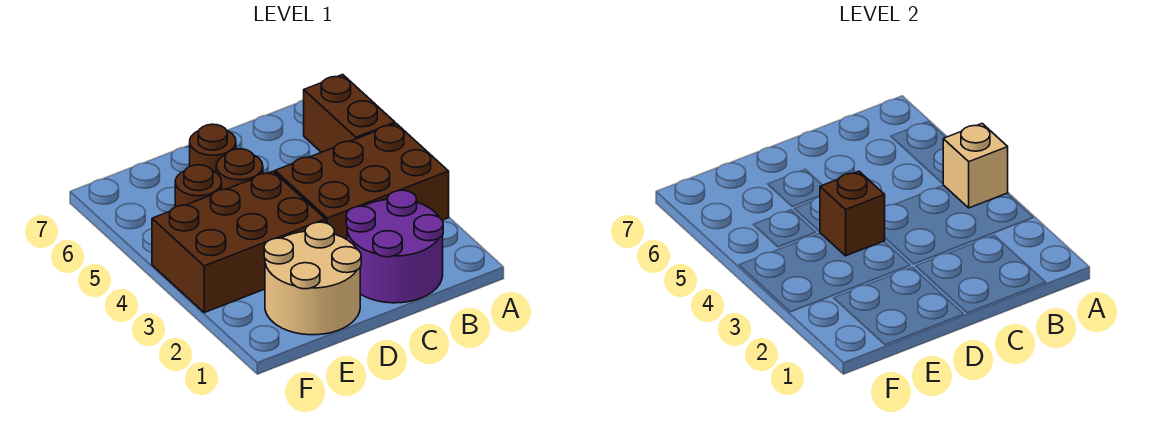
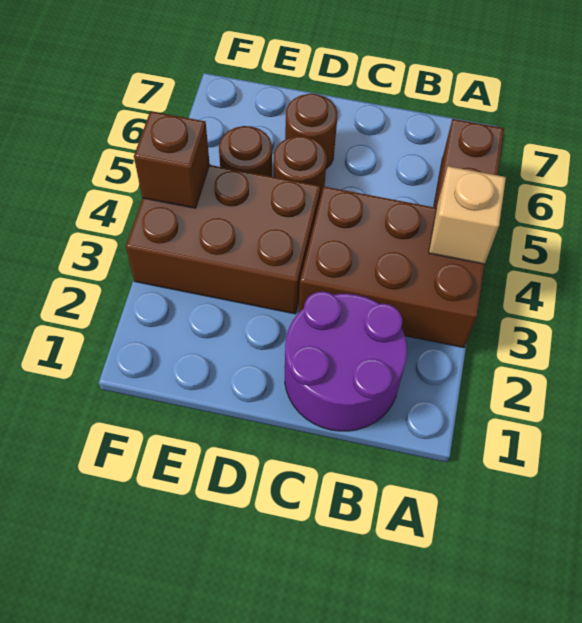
tan round brick D1:E2 level 1 -> none
brown brick D4 level 2 -> brown brick F4 level 2

